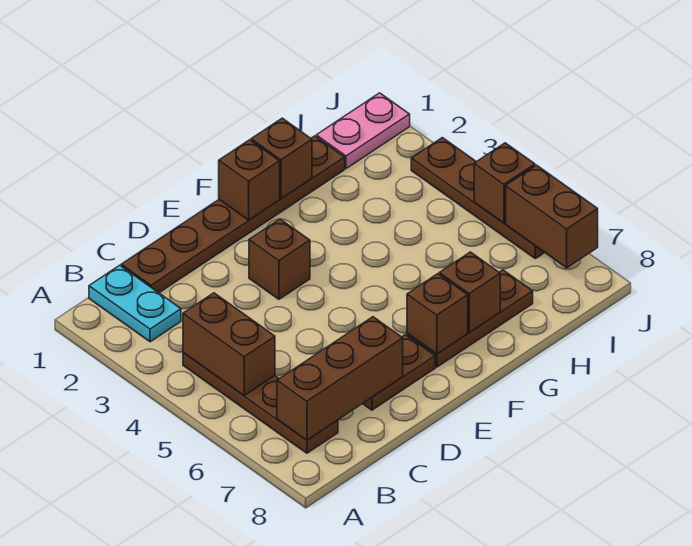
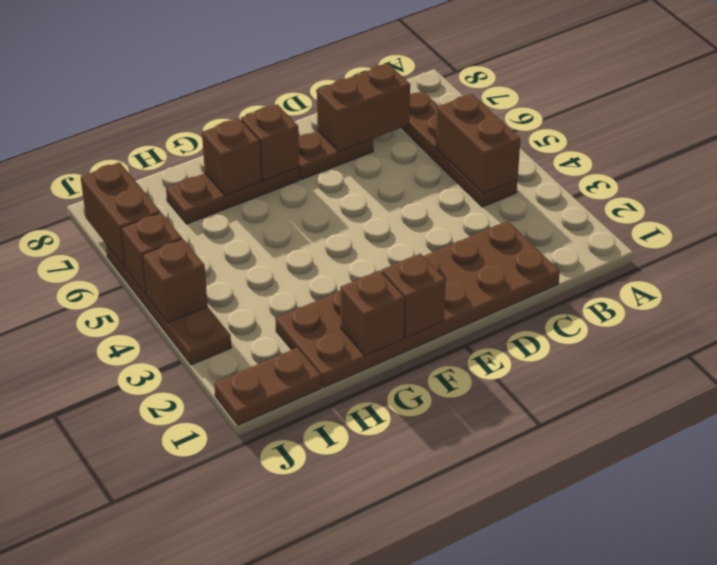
cyan plate B1:B2 level 1 -> none
brown brick B7:D7 level 2 -> brown brick C7:D7 level 2
brown plate C1:H1 level 1 -> brown plate C1:H2 level 1
brown brick E3 level 1 -> brown brick J4 level 2
pink plate I1:J1 level 1 -> brown plate I1:J1 level 1

